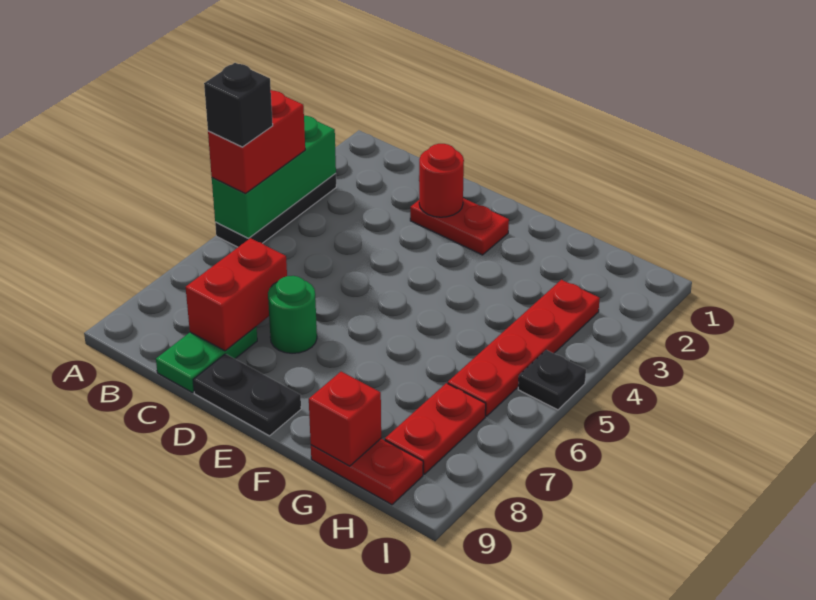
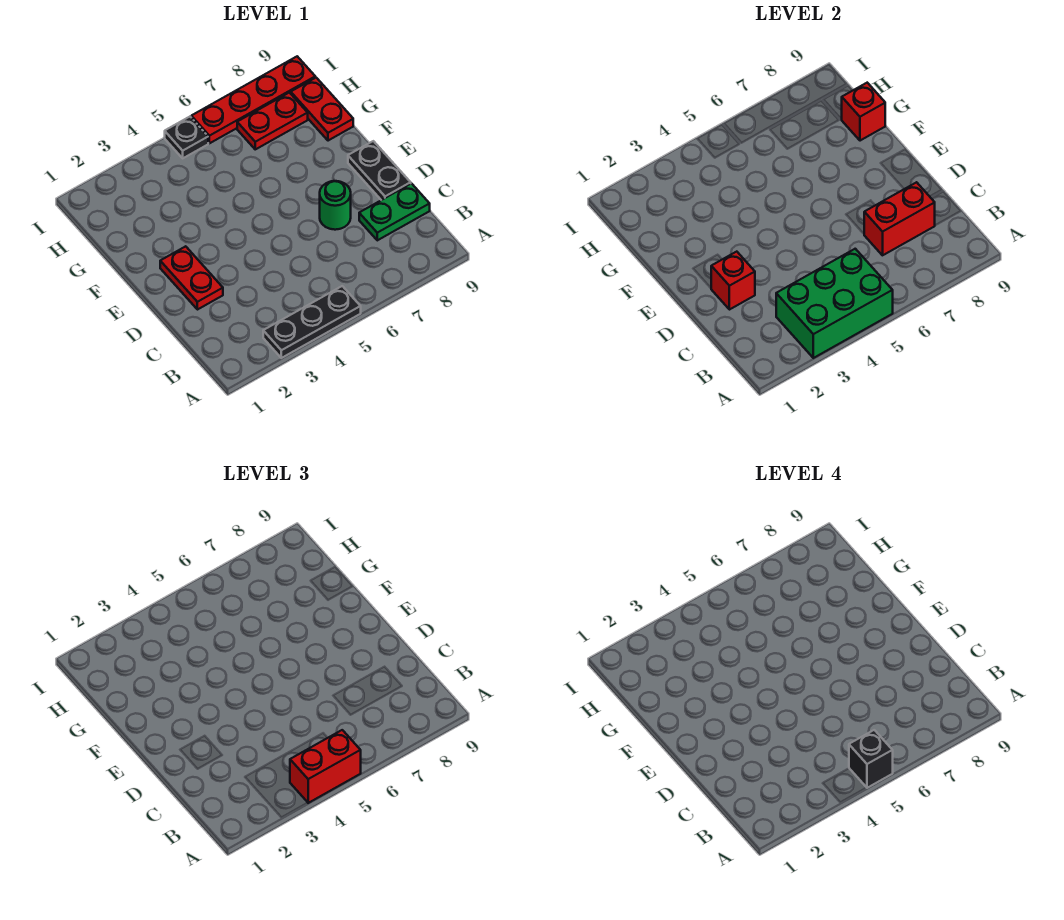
green brick A3:A5 level 2 -> green brick A3:B5 level 2
red round brick D2 level 2 -> red brick D2 level 2
red plate H3:H6 level 1 -> red plate I6:I9 level 1

